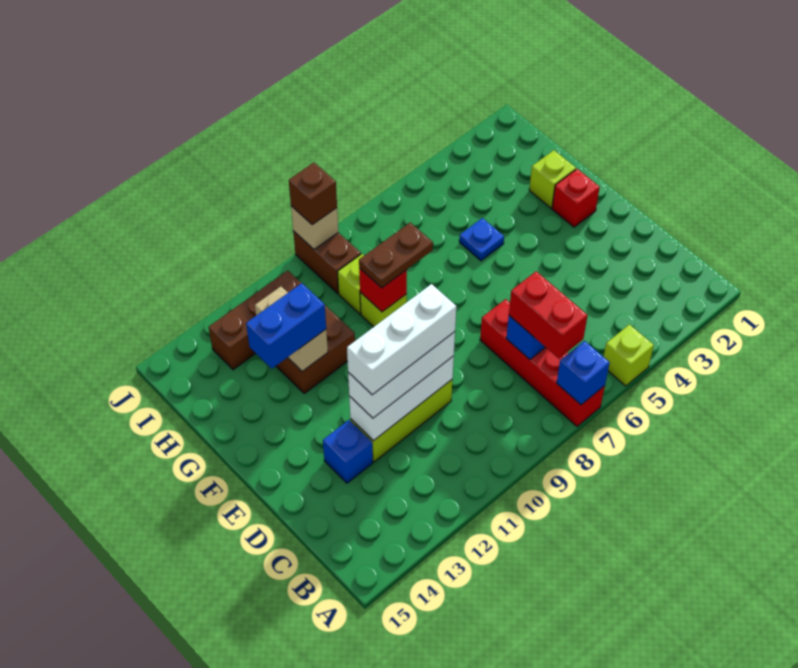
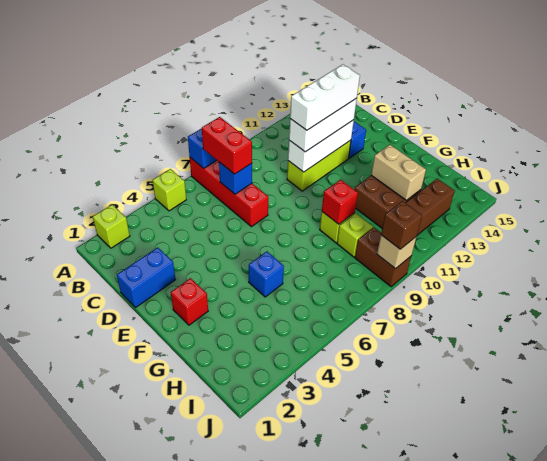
lime brick G2 level 1 -> lime brick A2 level 1
blue plate G5 level 1 -> blue brick G5 level 1
brown plate G8:G9 level 3 -> none
blue brick G12:G13 level 3 -> blue brick D1:D2 level 1

